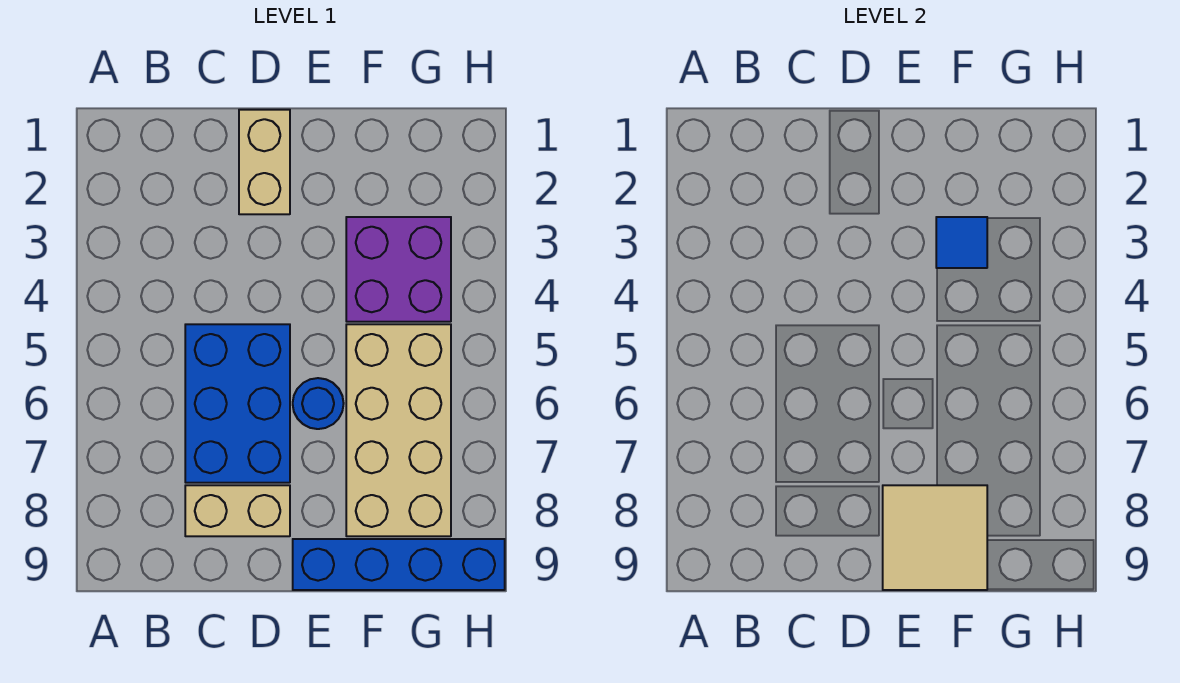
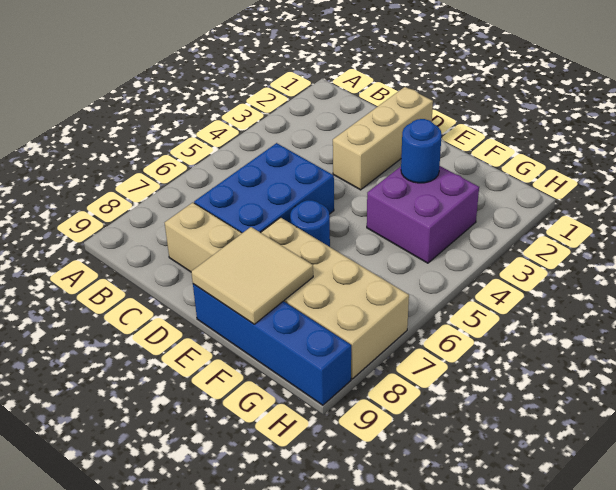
tan brick D1:D2 level 1 -> tan brick D1:D3 level 1
blue tile F3 level 2 -> blue round brick F3 level 2
tan brick F5:G8 level 1 -> tan brick E7:H8 level 1

